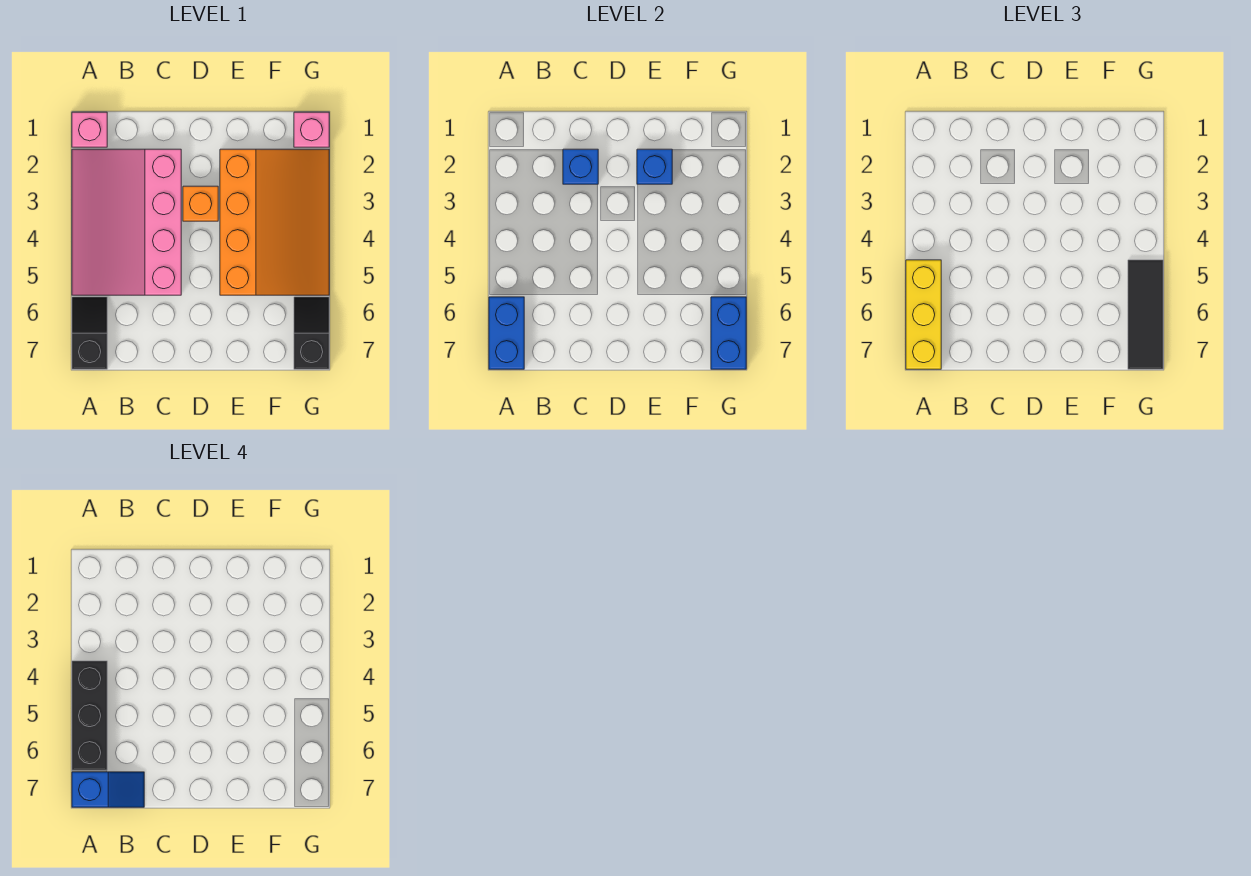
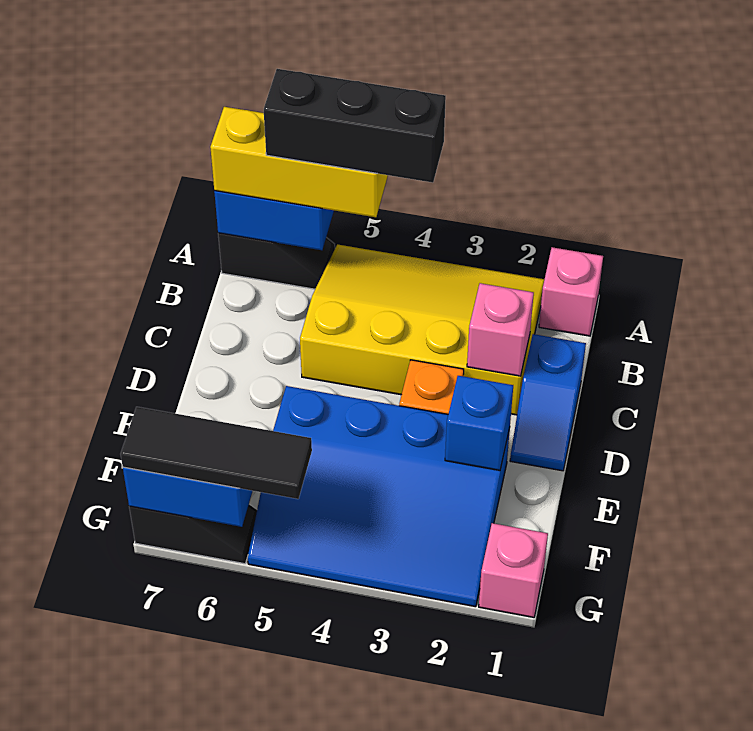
pink slope A2:C5 level 1 top C -> yellow slope A2:C5 level 1 top C
blue slope A7:B7 level 4 top A -> blue slope C1:D1 level 1 top C
blue brick C2 level 2 -> pink brick C2 level 2
orange slope E2:G5 level 1 top E -> blue slope E2:G5 level 1 top E

